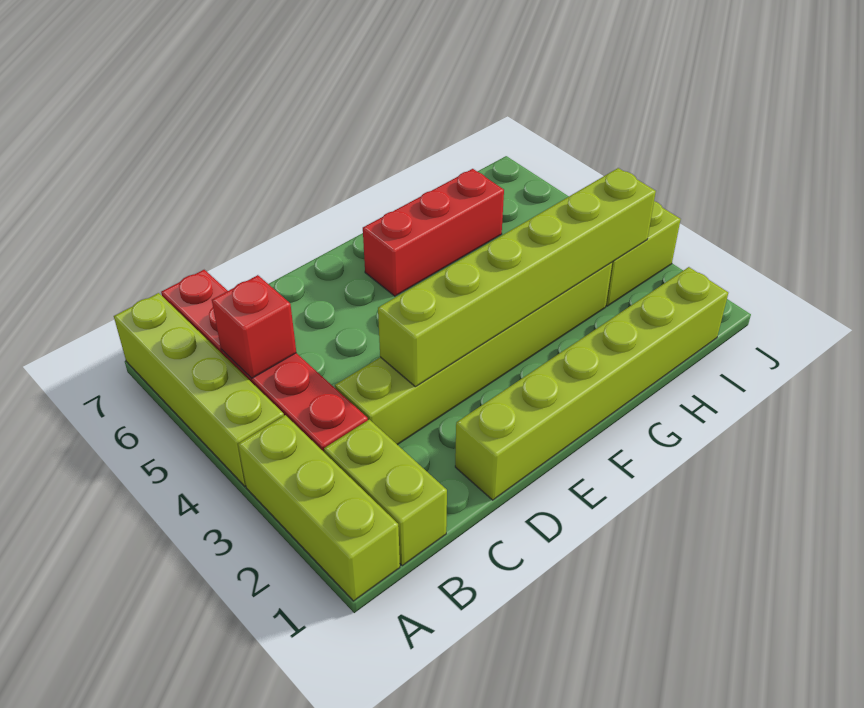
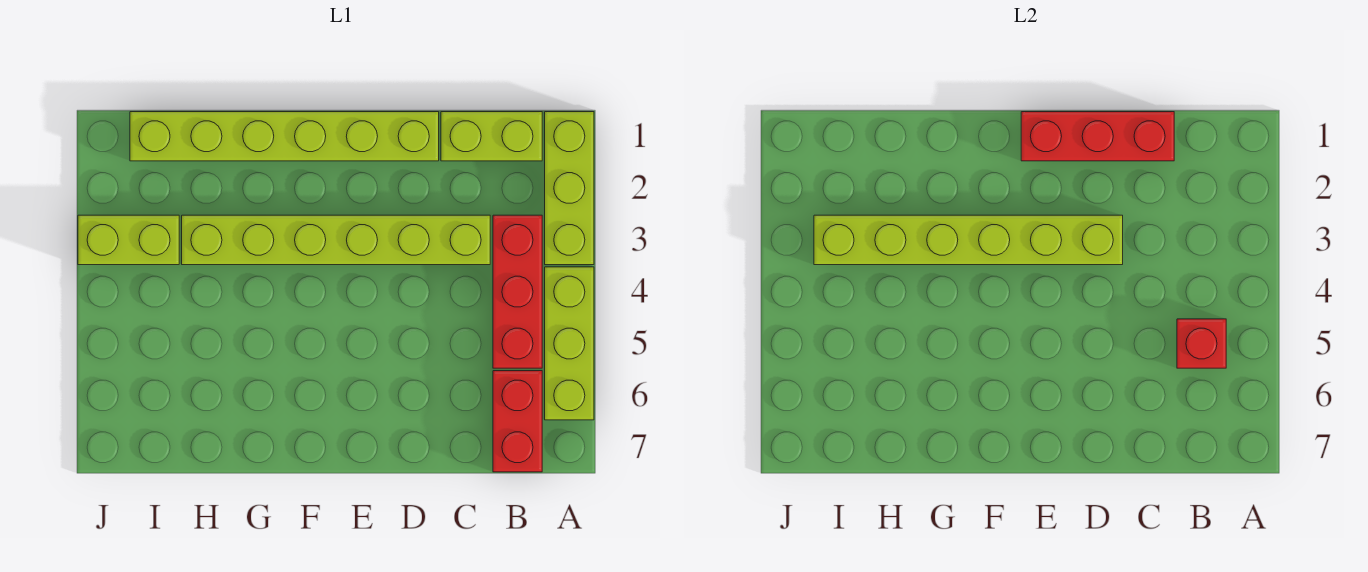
lime brick A4:A7 level 1 -> lime brick A4:A6 level 1
lime brick B1:B2 level 1 -> lime brick B1:C1 level 1
red brick F6:H6 level 1 -> red brick C1:E1 level 2

